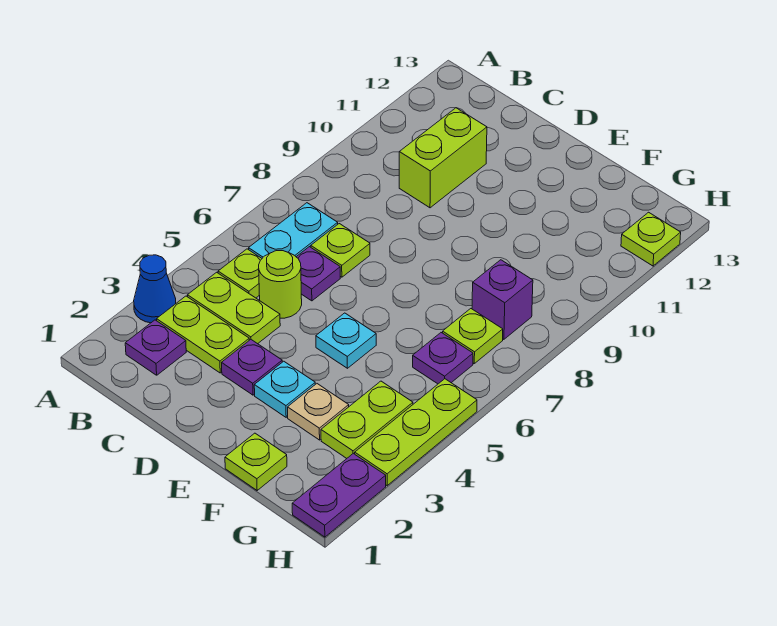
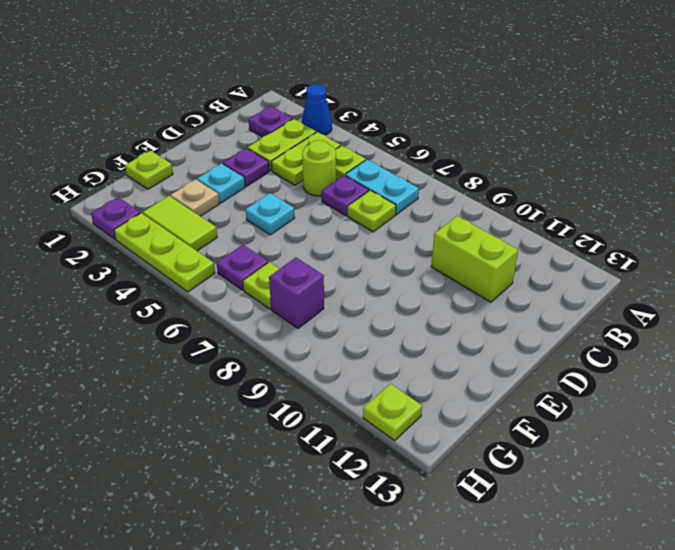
lime plate G3:G4 level 1 -> lime tile G3:G4 level 1
purple plate H1:H2 level 1 -> purple plate H2 level 1

